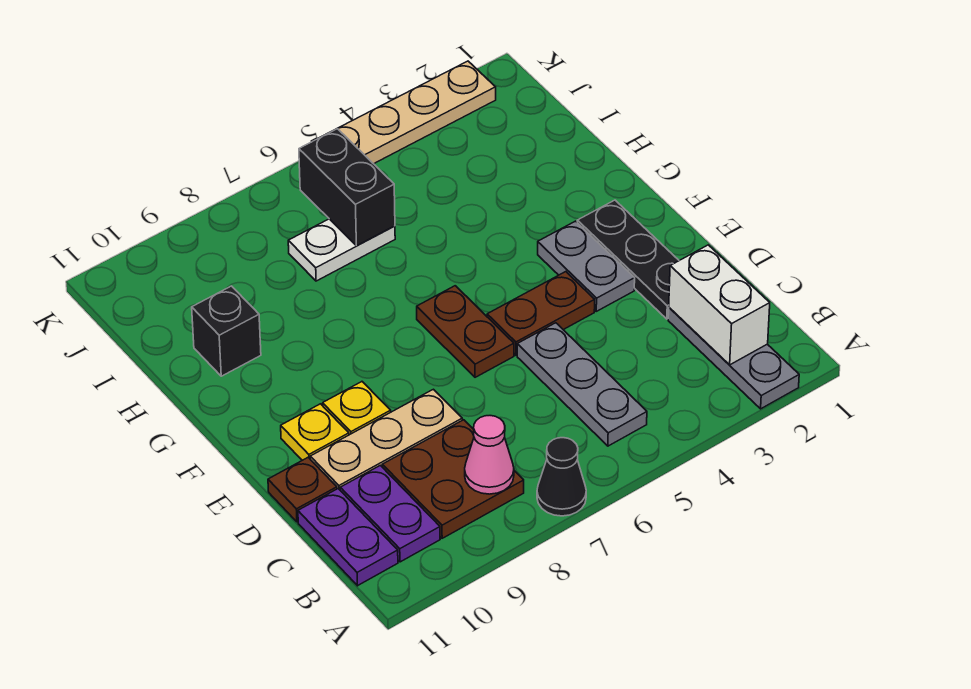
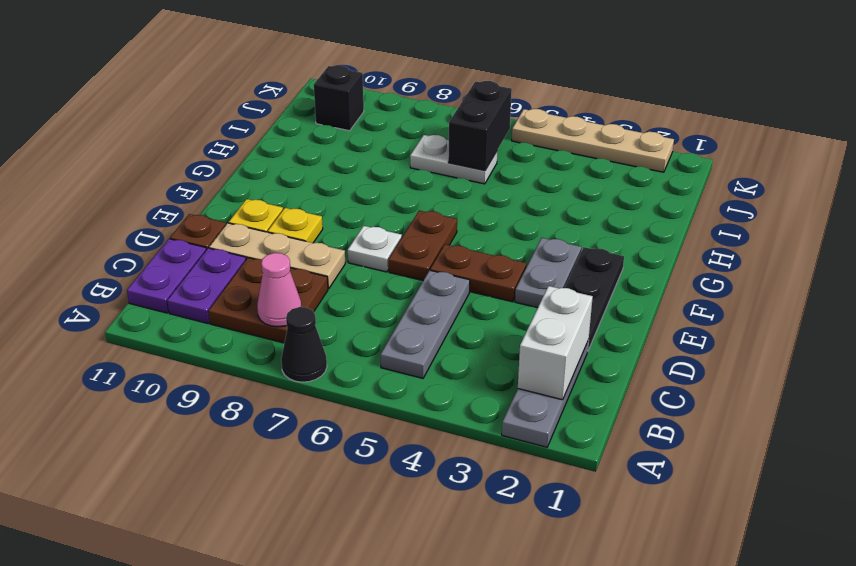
none -> white plate E7 level 1
black brick H10 level 1 -> black brick J10 level 1

